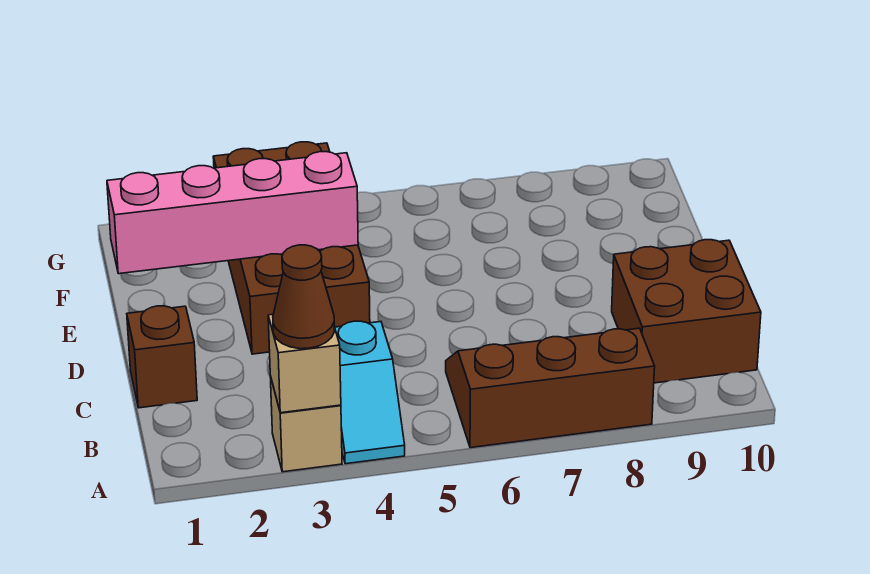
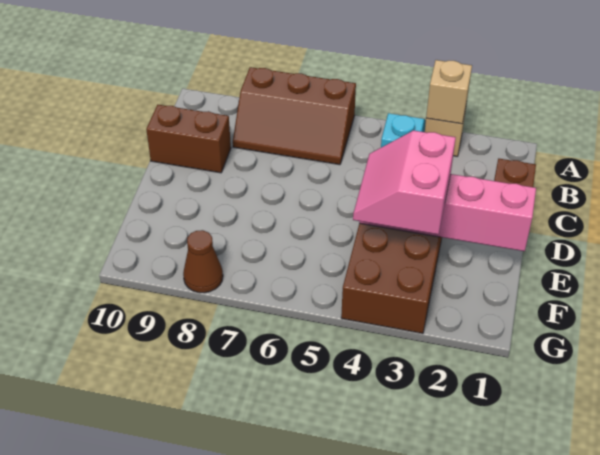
brown cone A3 level 3 -> brown cone G8 level 1
brown brick B9:C10 level 1 -> brown brick C9:C10 level 1
none -> pink slope E3:F4 level 3 top 3

